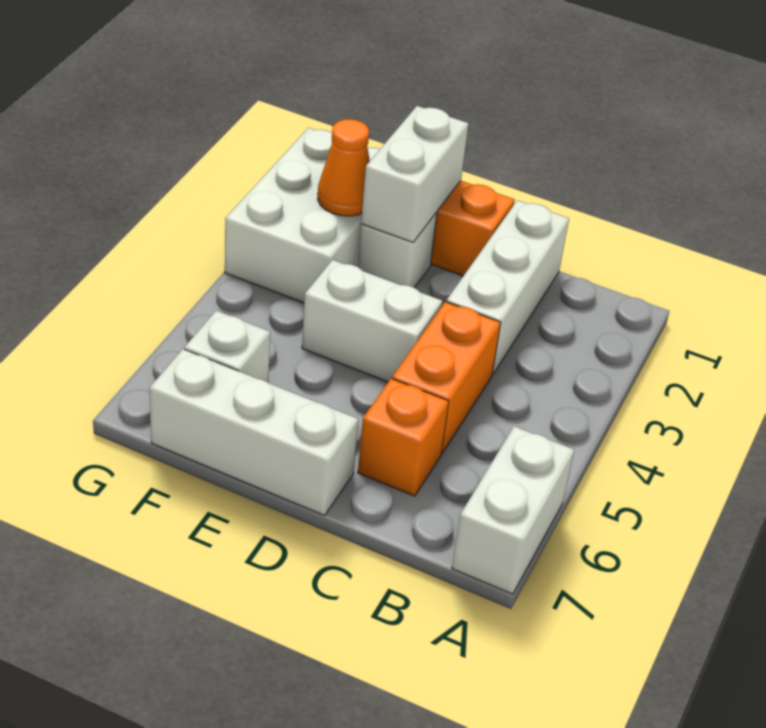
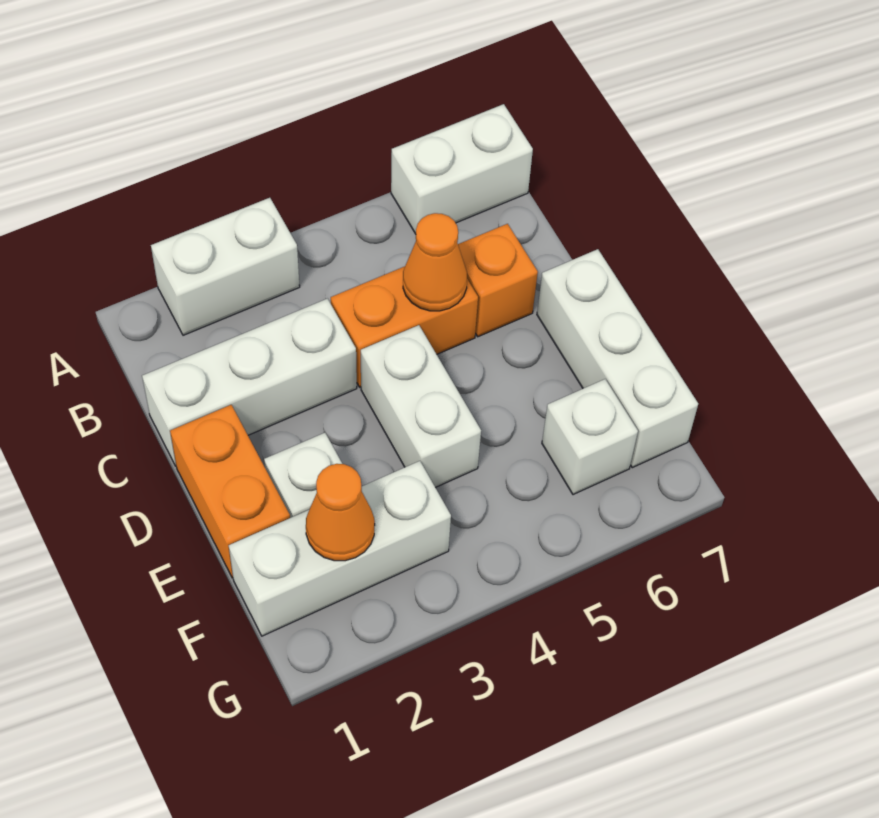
none -> orange cone C5 level 2
white brick E1:E2 level 2 -> white brick A2:A3 level 1
white brick F1:G3 level 1 -> white brick F1:F3 level 1

